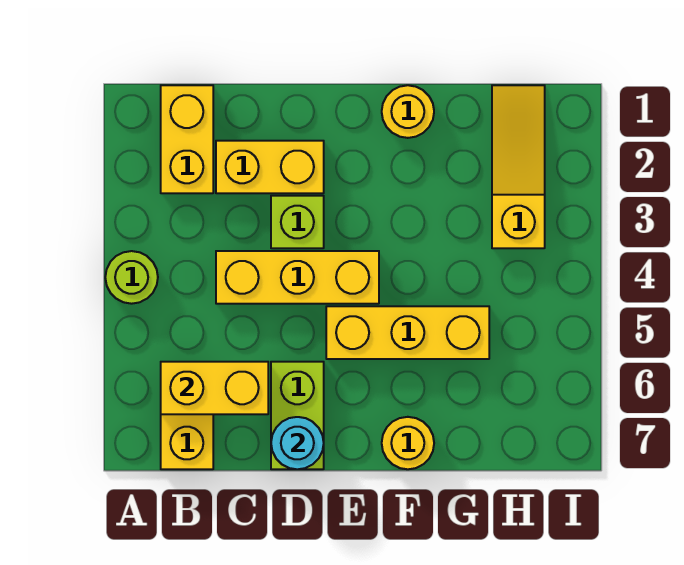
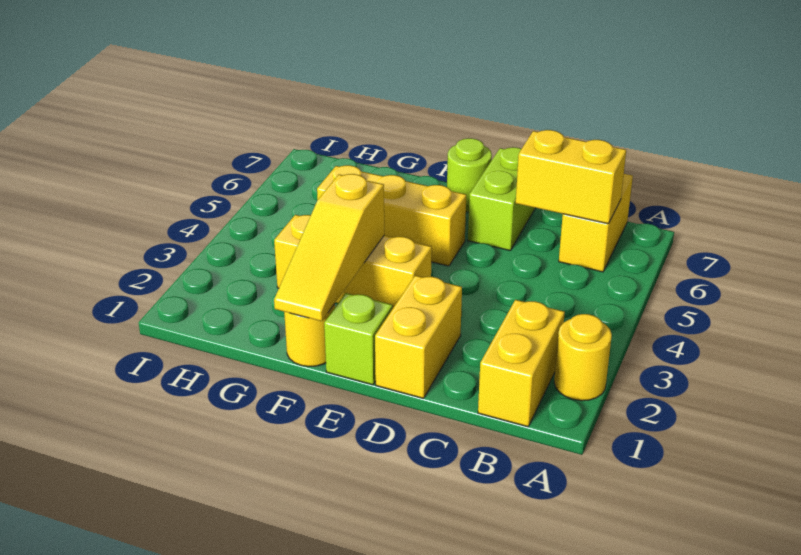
lime round brick A4 level 1 -> lime round brick E7 level 1
yellow brick C2:D2 level 1 -> yellow brick D1:D2 level 1
yellow brick C4:E4 level 1 -> yellow brick E3:G3 level 1
lime brick D3 level 1 -> lime brick E1 level 1
cyan round brick D7 level 2 -> none
yellow round brick F7 level 1 -> yellow round brick A2 level 1
yellow slope H1:H3 level 1 top 3 -> yellow slope F1:F3 level 2 top 3

